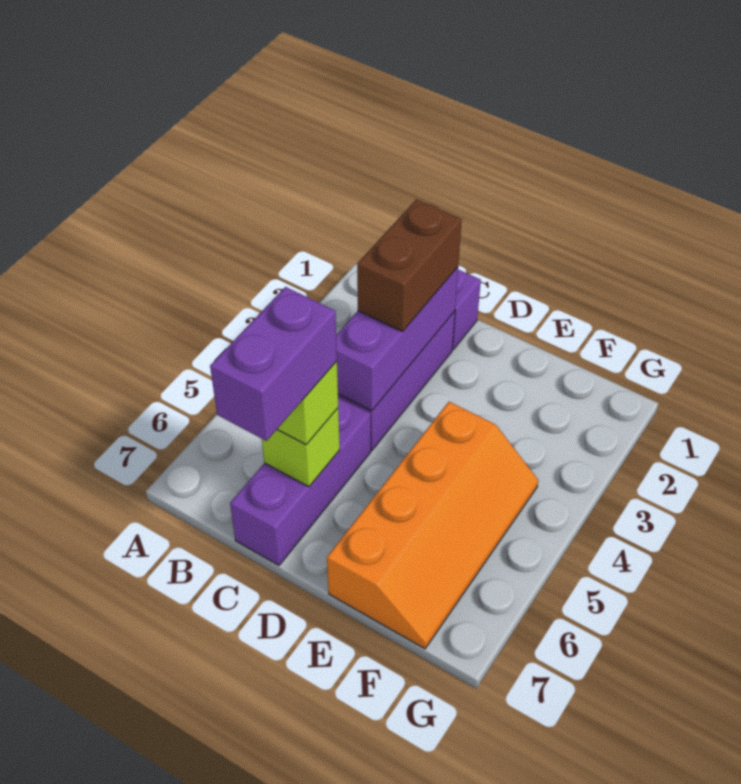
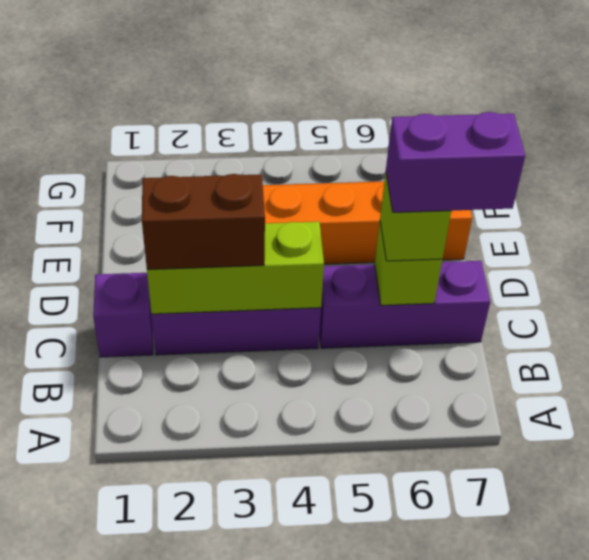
purple brick C2:C4 level 2 -> lime brick C2:C4 level 2

